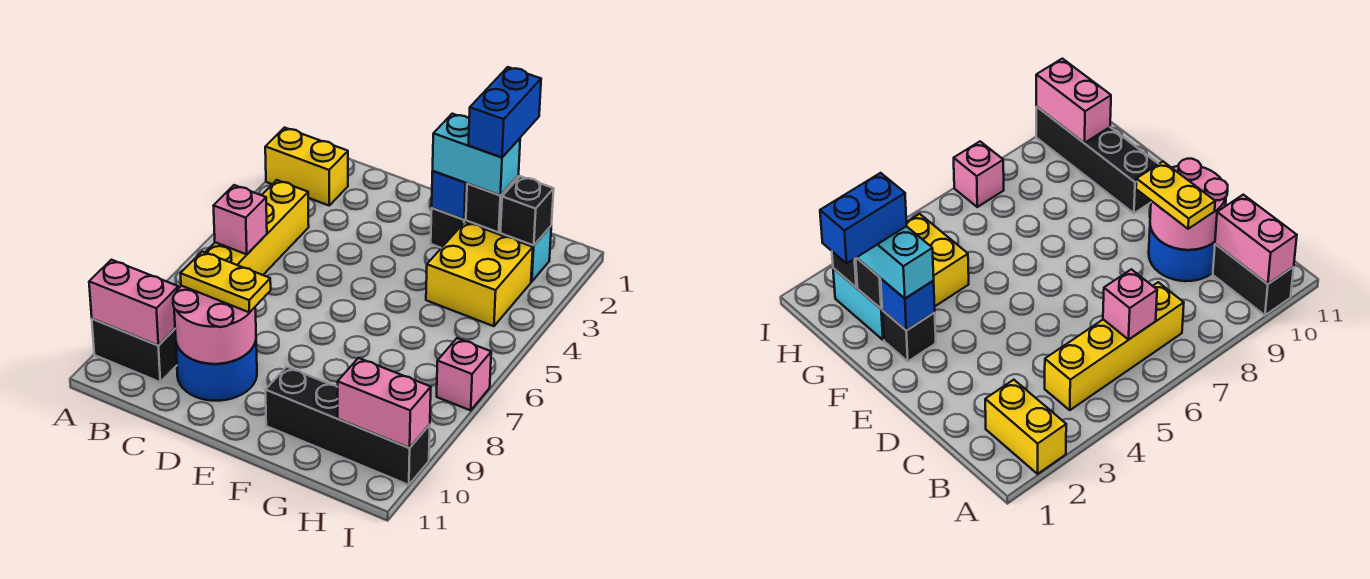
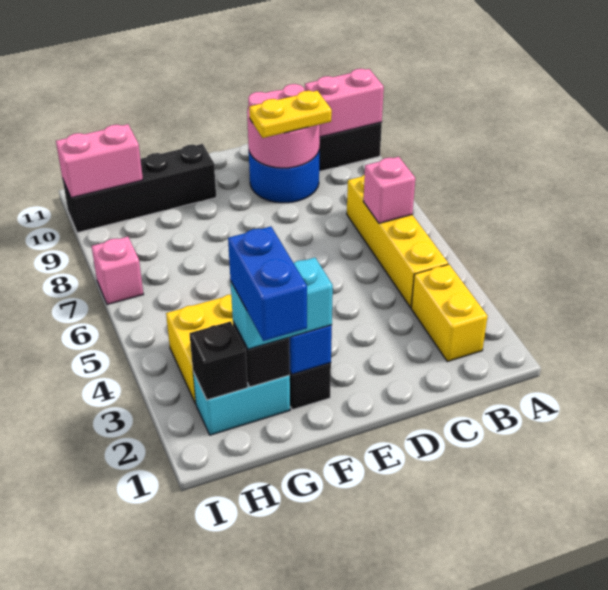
yellow brick A2:B2 level 1 -> yellow brick B2:B3 level 1

